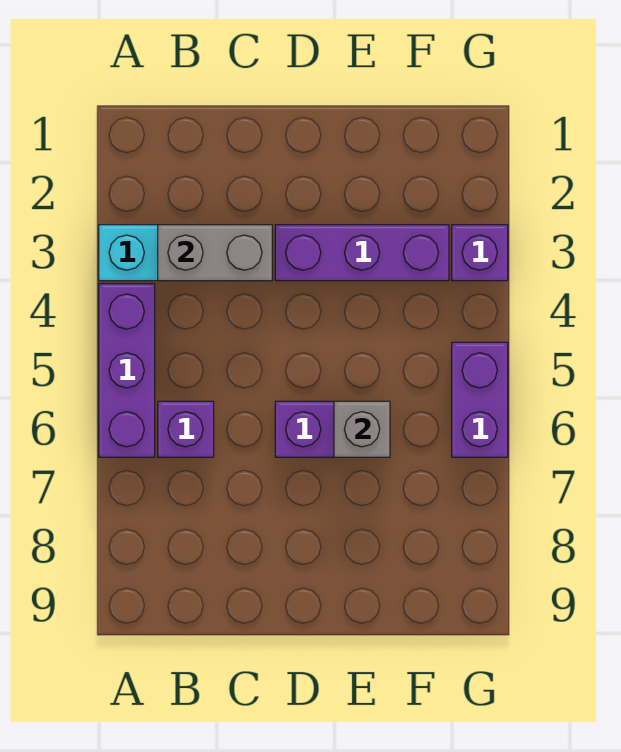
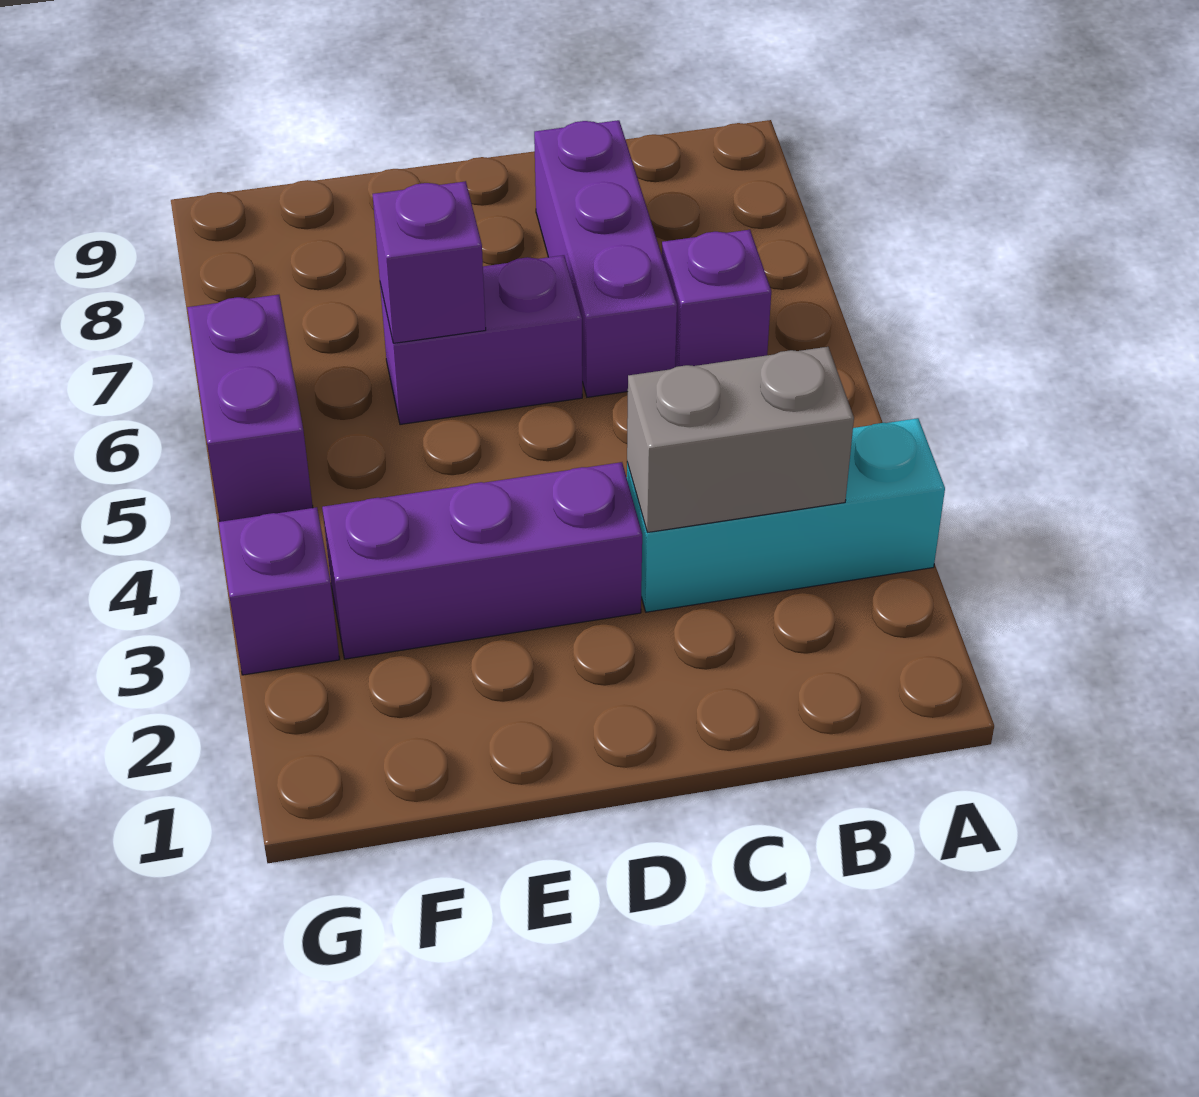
purple brick A4:A6 level 1 -> purple brick C6:C8 level 1
grey brick E6 level 2 -> purple brick E6 level 2

